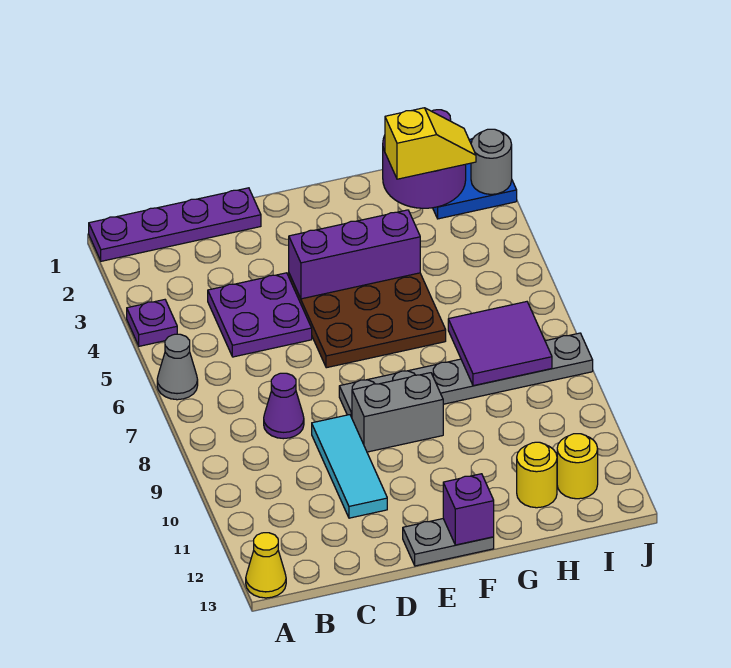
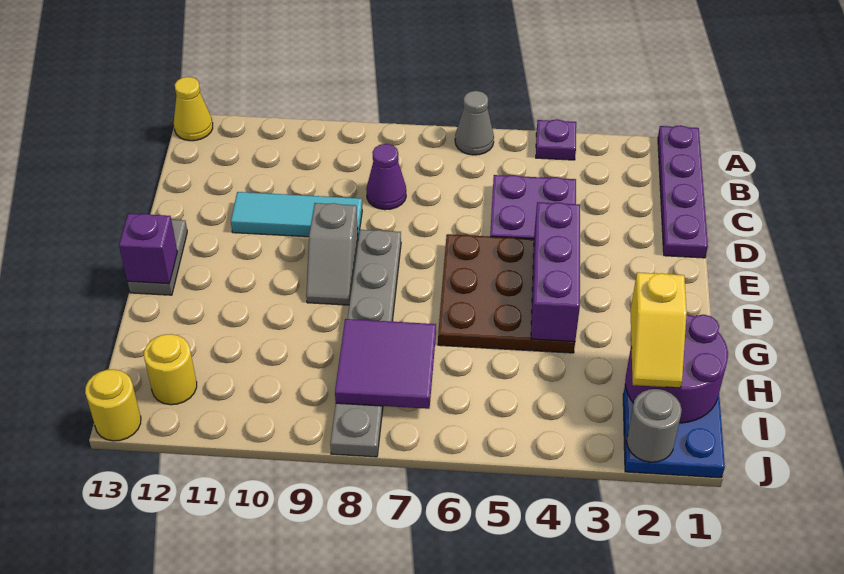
grey brick E9:F9 level 1 -> grey slope E9:F9 level 1 top E
yellow round brick H12 level 1 -> yellow round brick J13 level 1

